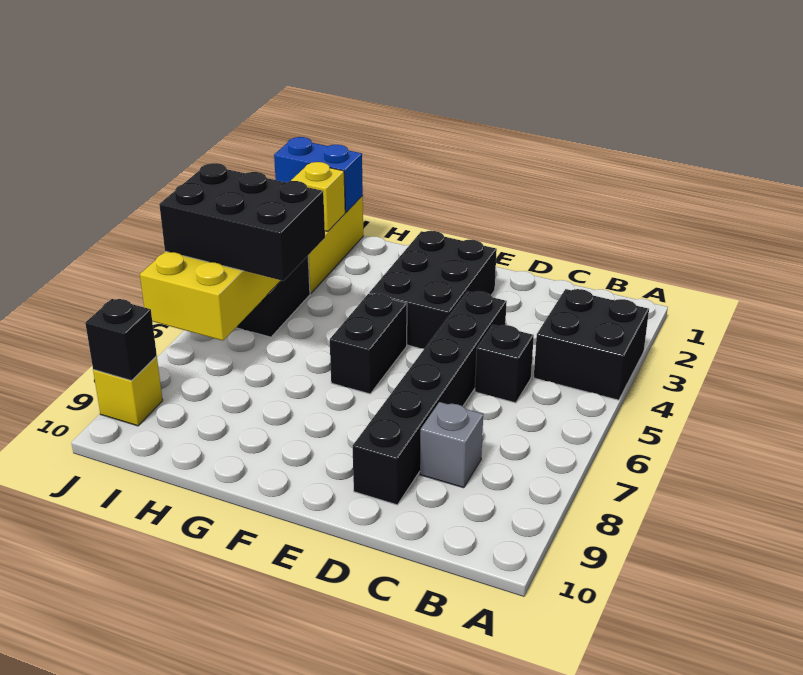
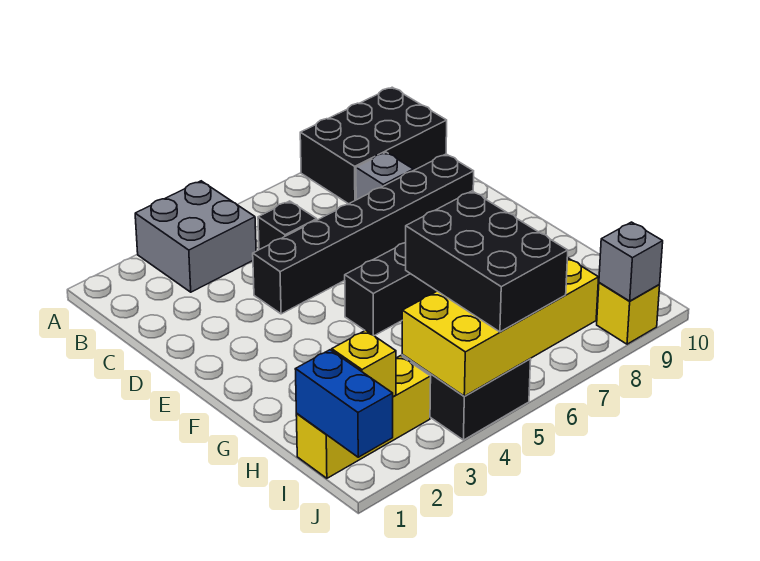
black brick A3:B4 level 1 -> grey brick A3:B4 level 1
black brick E2:F4 level 1 -> black brick A8:B10 level 1
black brick J9 level 2 -> grey brick J9 level 2

